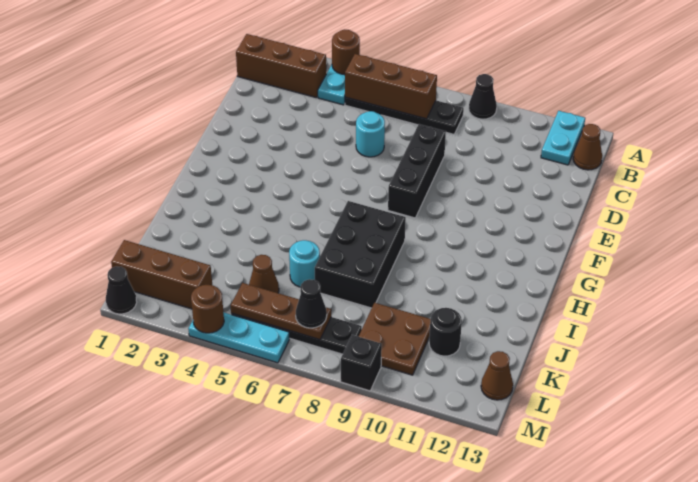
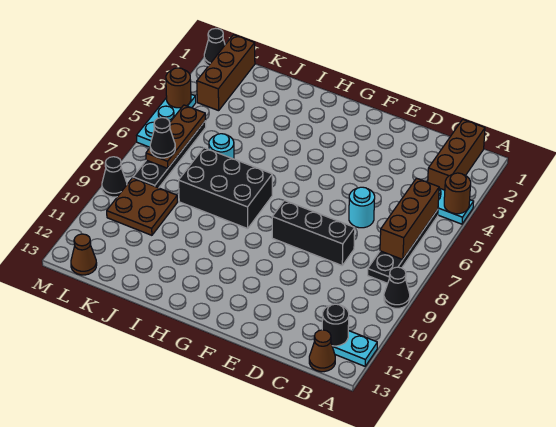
brown cone K5 level 1 -> none
black round brick K11 level 1 -> black round brick B12 level 2
black brick M9 level 1 -> black cone M9 level 1

